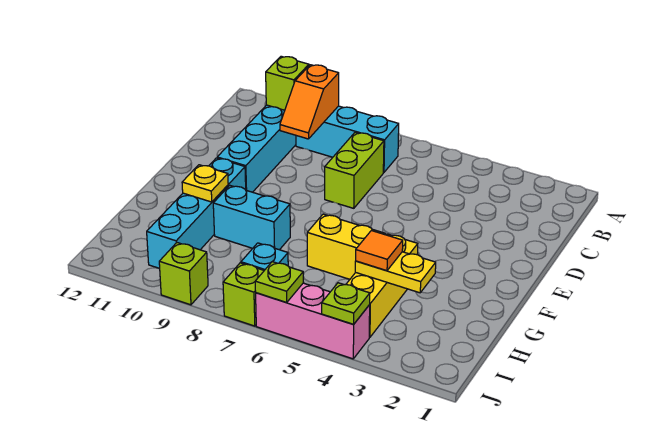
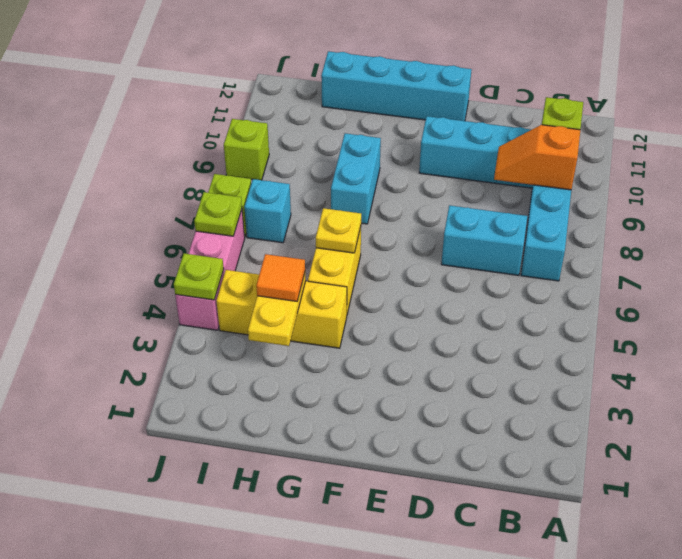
lime brick C7:D7 level 1 -> cyan brick C7:D7 level 1
cyan brick F10:I10 level 1 -> cyan brick E12:H12 level 1
yellow plate G10 level 2 -> yellow plate G6 level 2

